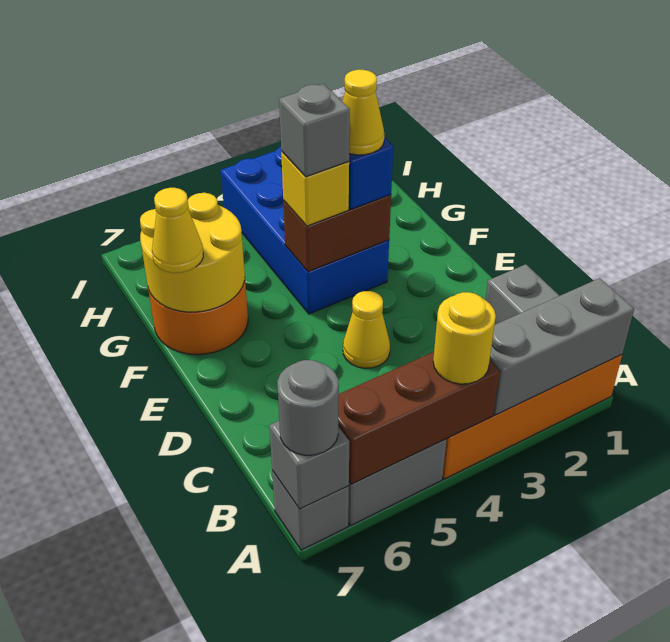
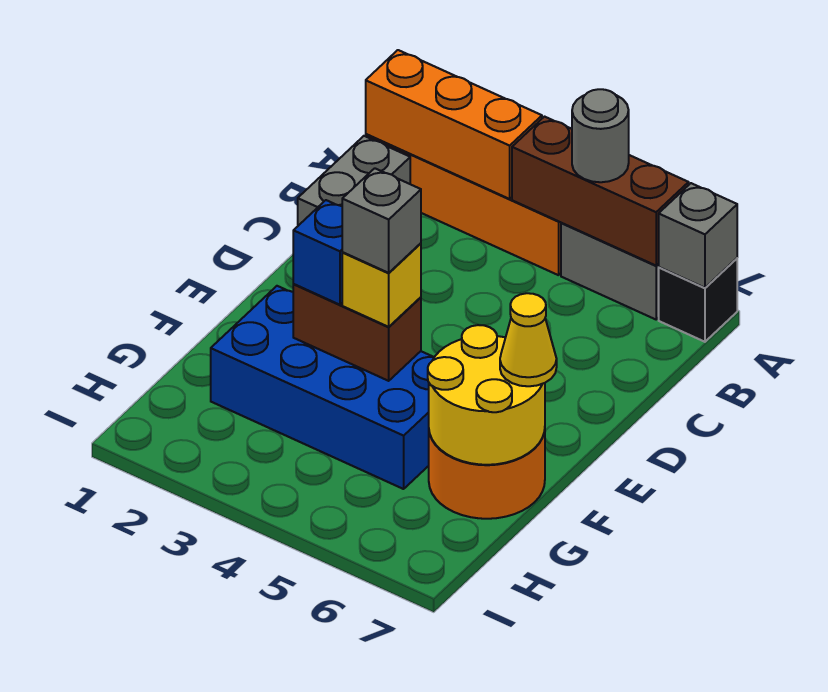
grey brick A1:A3 level 2 -> orange brick A1:A3 level 2
yellow round brick A4 level 3 -> none
grey brick A7 level 1 -> black brick A7 level 1
grey round brick A7 level 3 -> grey round brick A5 level 3
yellow cone D4 level 1 -> none
blue brick F3:I4 level 1 -> blue brick F2:G5 level 1
yellow cone F3 level 4 -> none

